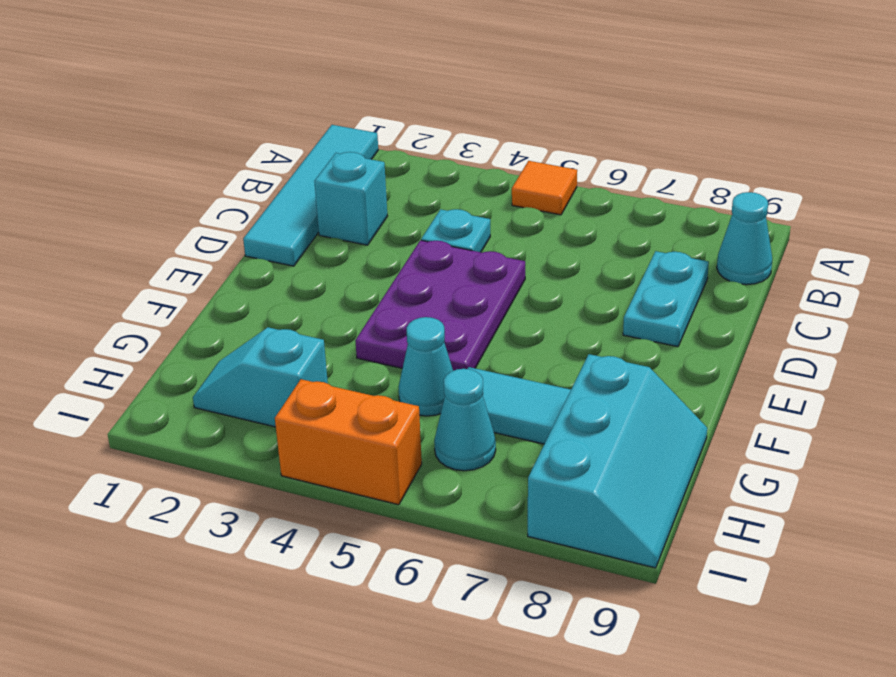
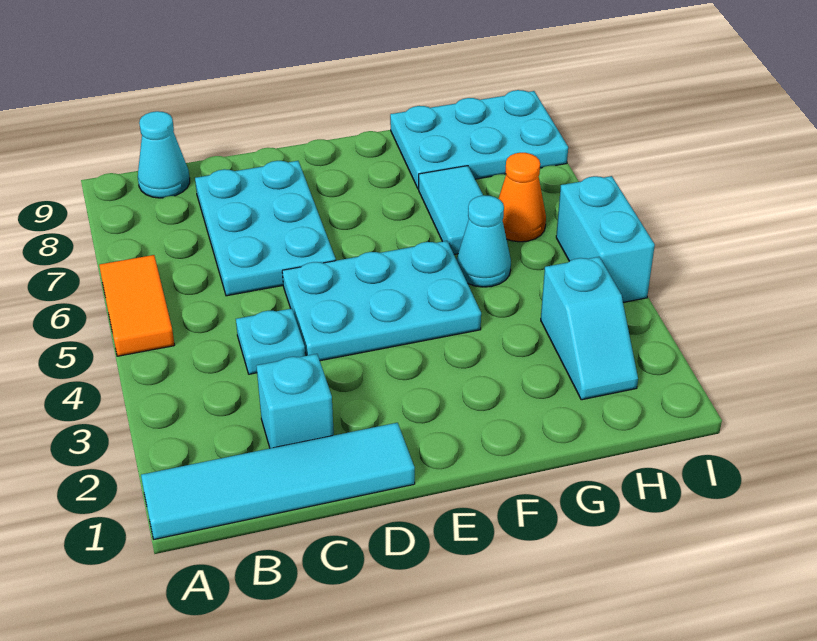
orange tile A5 level 1 -> orange tile A5:A6 level 1
cyan plate C8:D8 level 1 -> cyan plate C6:D8 level 1
purple plate D4:F5 level 1 -> cyan plate D4:F5 level 1
cyan slope G8:I9 level 1 top 8 -> cyan plate G8:I9 level 1
cyan cone H6 level 1 -> orange cone H6 level 1
orange brick I4:I5 level 1 -> cyan brick I4:I5 level 1

